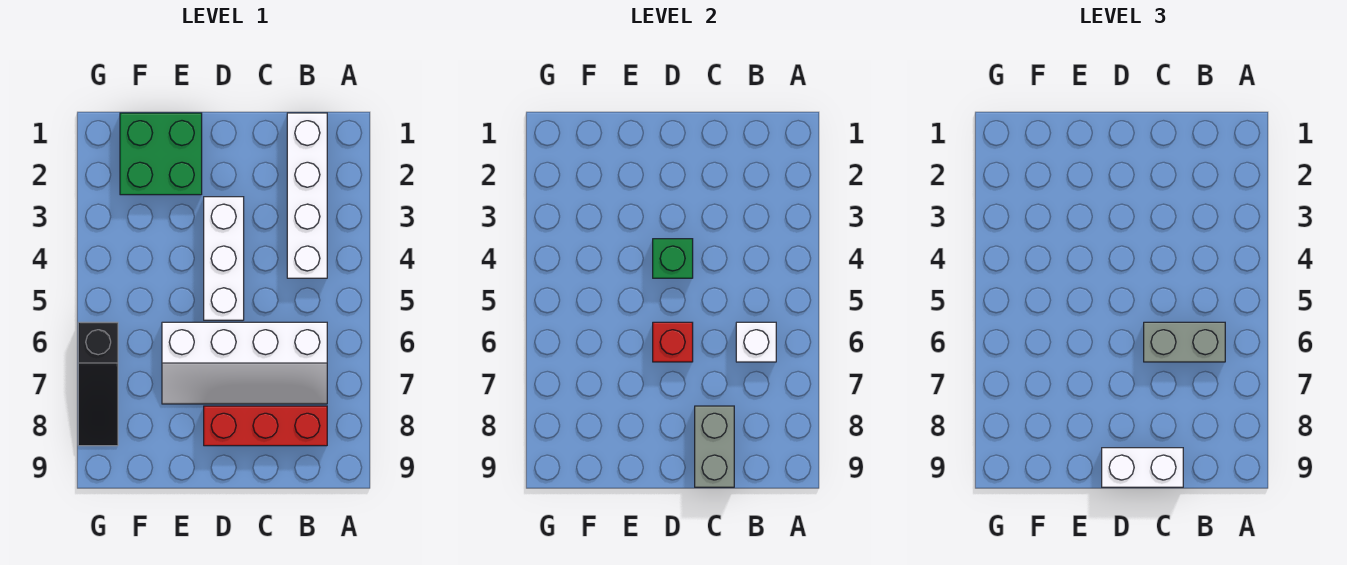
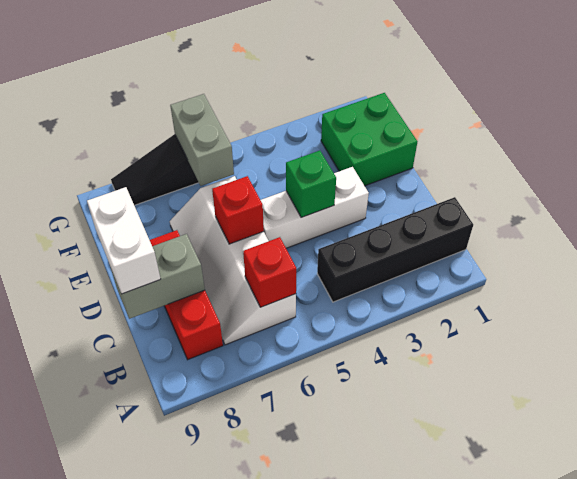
white brick B1:B4 level 1 -> black brick B1:B4 level 1
white brick B6 level 2 -> red brick B6 level 2
grey brick B6:C6 level 3 -> grey brick F6:G6 level 2

